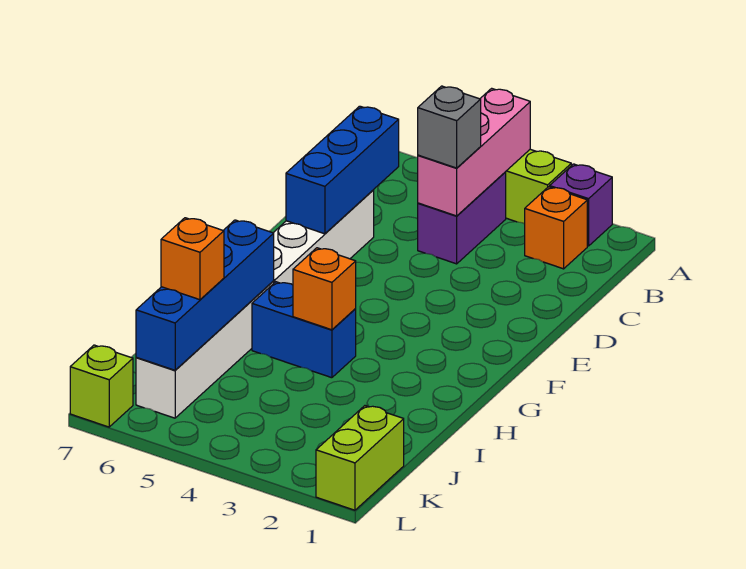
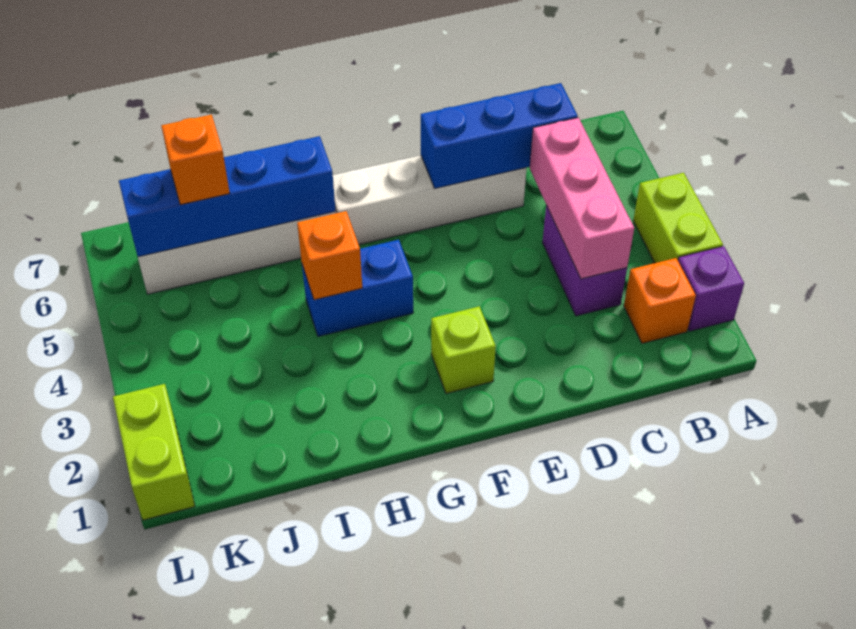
pink brick A4:C4 level 2 -> pink brick C3:C5 level 2
purple brick B4:C4 level 1 -> purple brick C3:C4 level 1
grey brick C4 level 3 -> none
blue brick H4:H5 level 1 -> blue brick G4:H4 level 1
lime brick K1:L1 level 1 -> lime brick L1:L2 level 1
lime brick L7 level 1 -> lime brick F2 level 1

